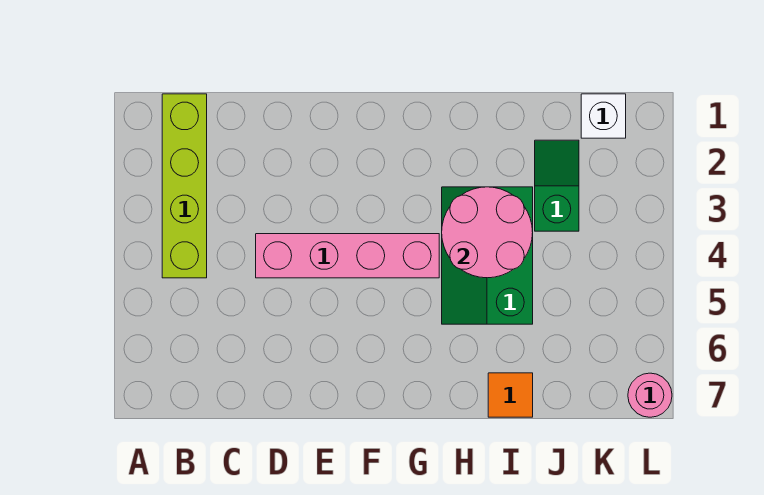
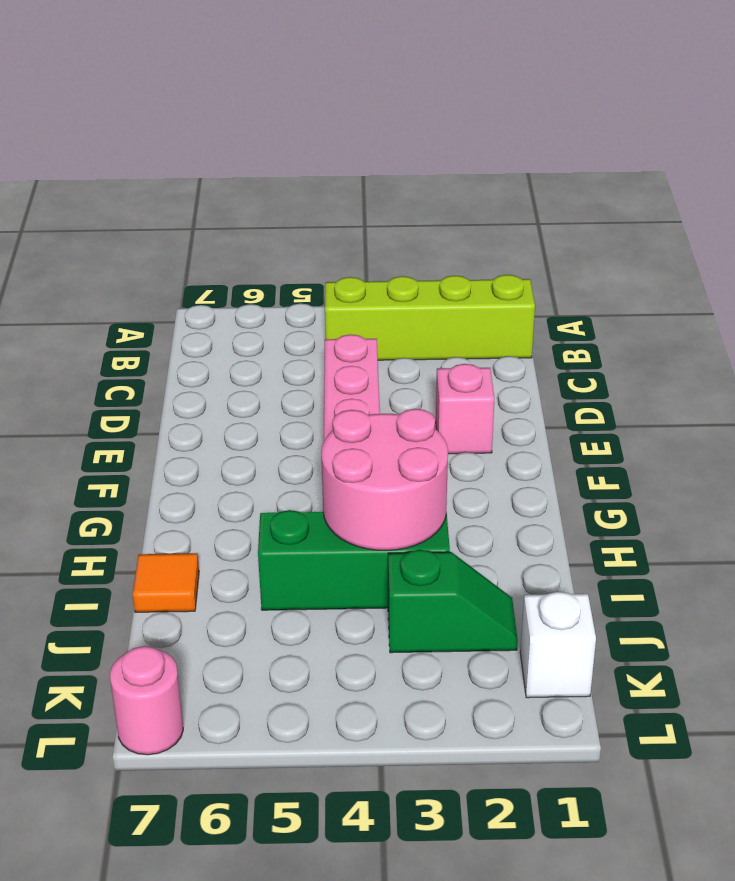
none -> pink brick E2 level 1

